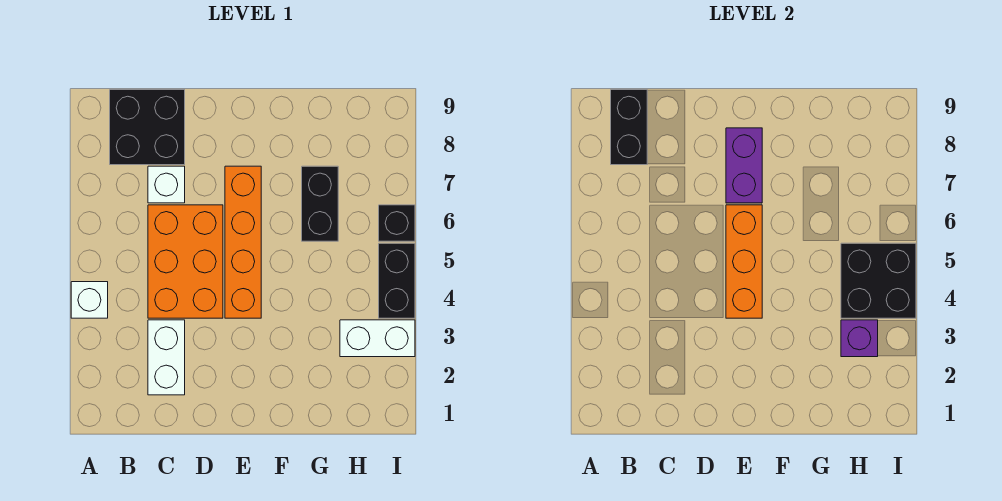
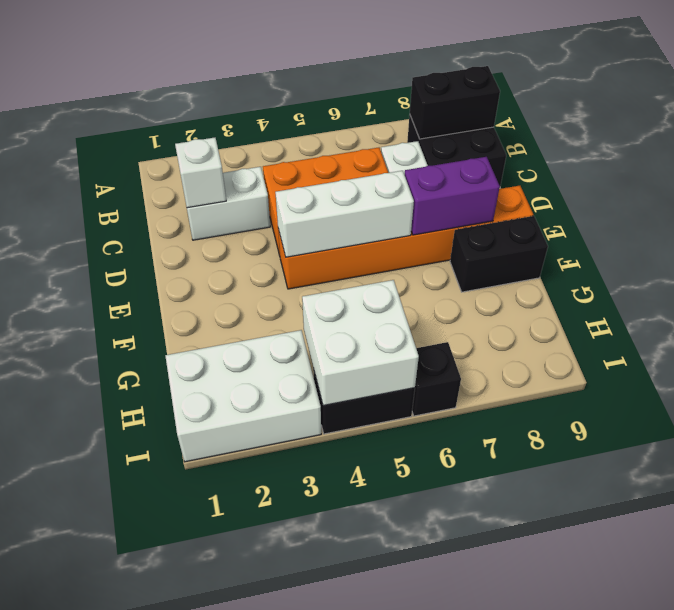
white brick A4 level 1 -> white brick C2 level 2
orange brick E4:E7 level 1 -> orange brick E4:E9 level 1
orange brick E4:E6 level 2 -> white brick E4:E6 level 2
black brick G6:G7 level 1 -> black brick F8:F9 level 1
white brick H3:I3 level 1 -> white brick H1:I3 level 1
purple brick H3 level 2 -> none
black brick H4:I5 level 2 -> white brick H4:I5 level 2

